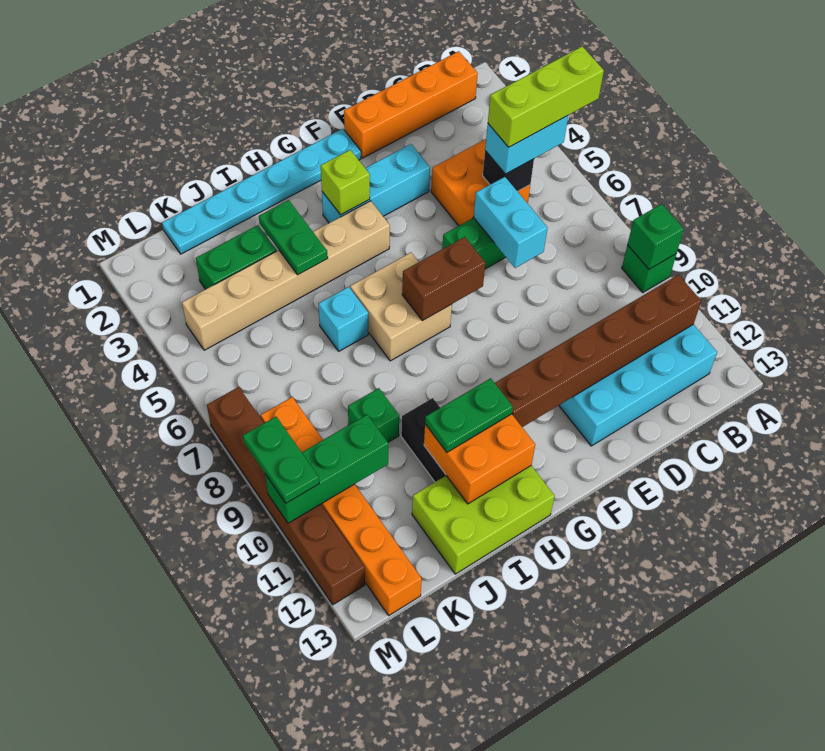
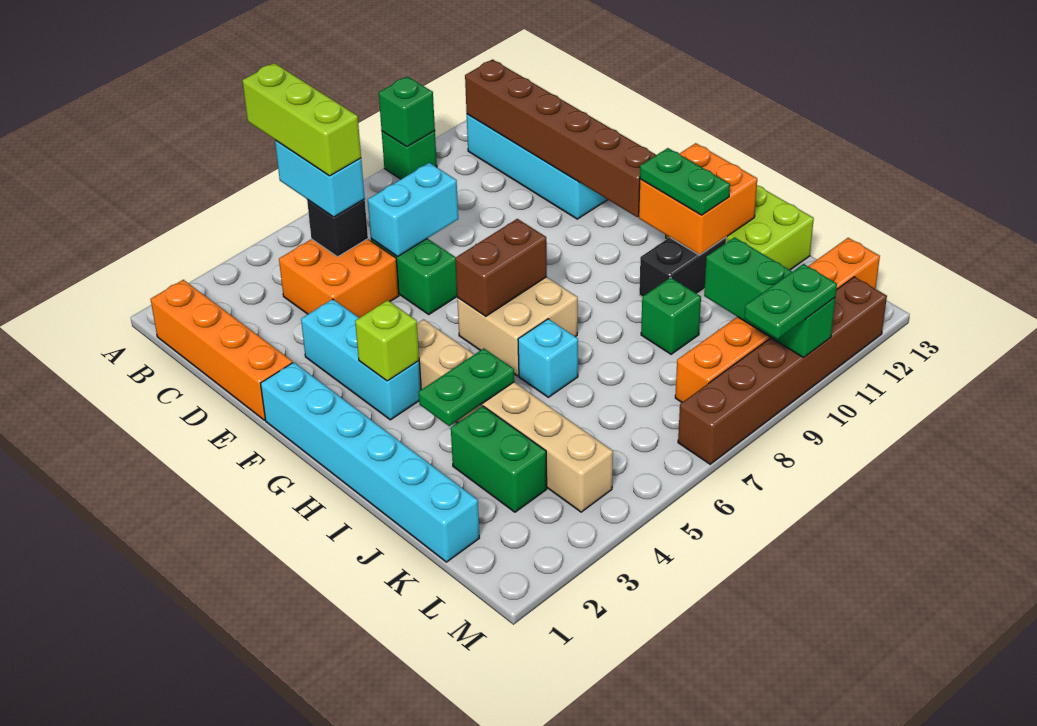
cyan plate F1:K1 level 1 -> cyan brick F1:K1 level 1
brown brick F7:G7 level 2 -> brown brick G6:G7 level 2

